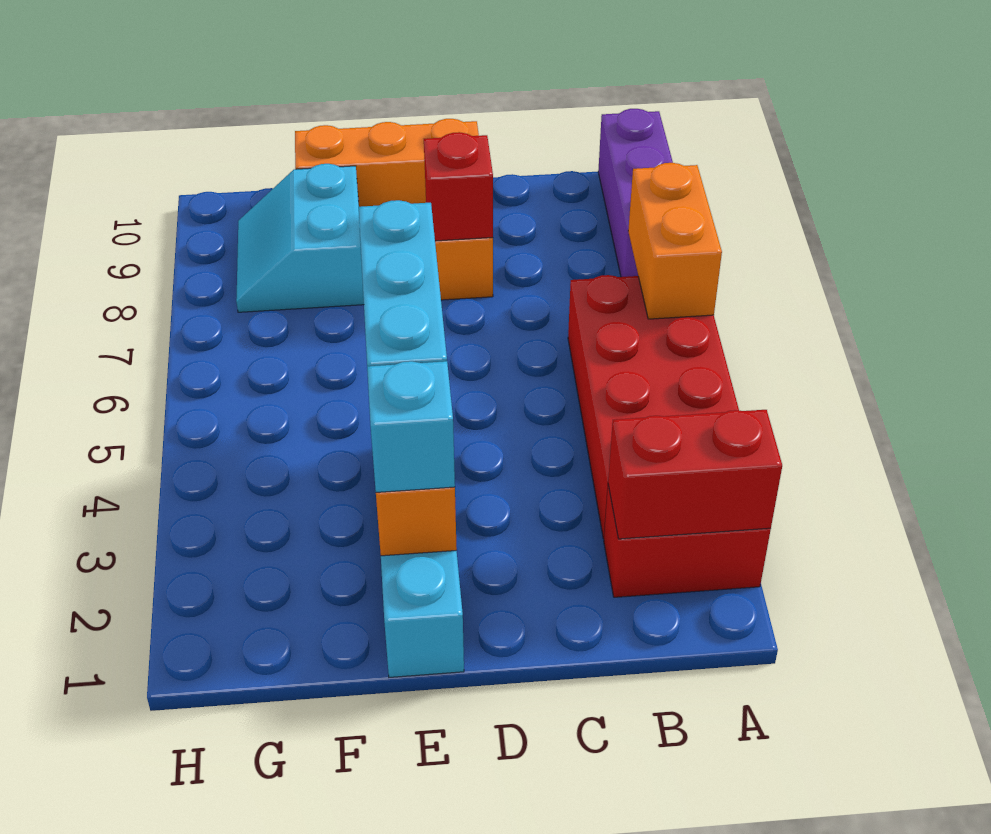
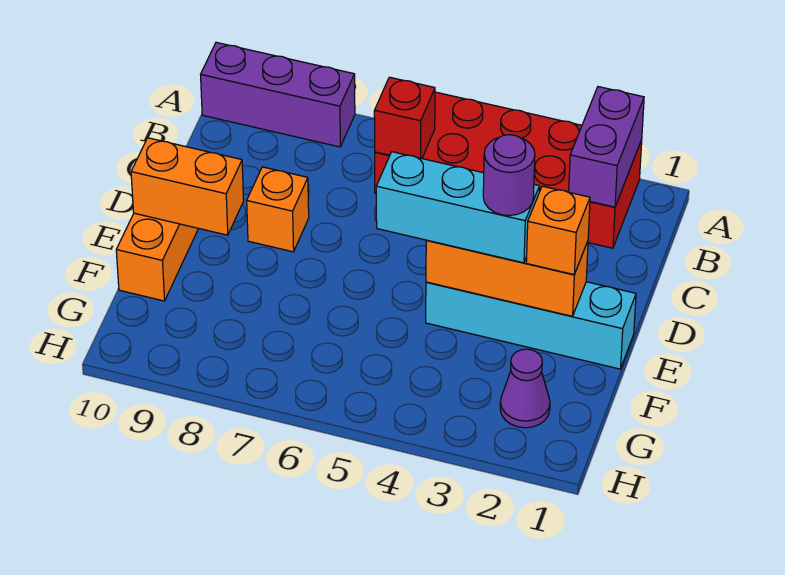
red brick A2:B2 level 2 -> purple brick A2:B2 level 2
orange brick A6:A7 level 2 -> orange brick E9:E10 level 2
red brick D8 level 2 -> red brick B6 level 2
cyan brick E2 level 3 -> orange brick E2 level 3
none -> purple round brick E3 level 4
cyan slope F8:G9 level 1 top F -> none
none -> purple cone G2 level 1

